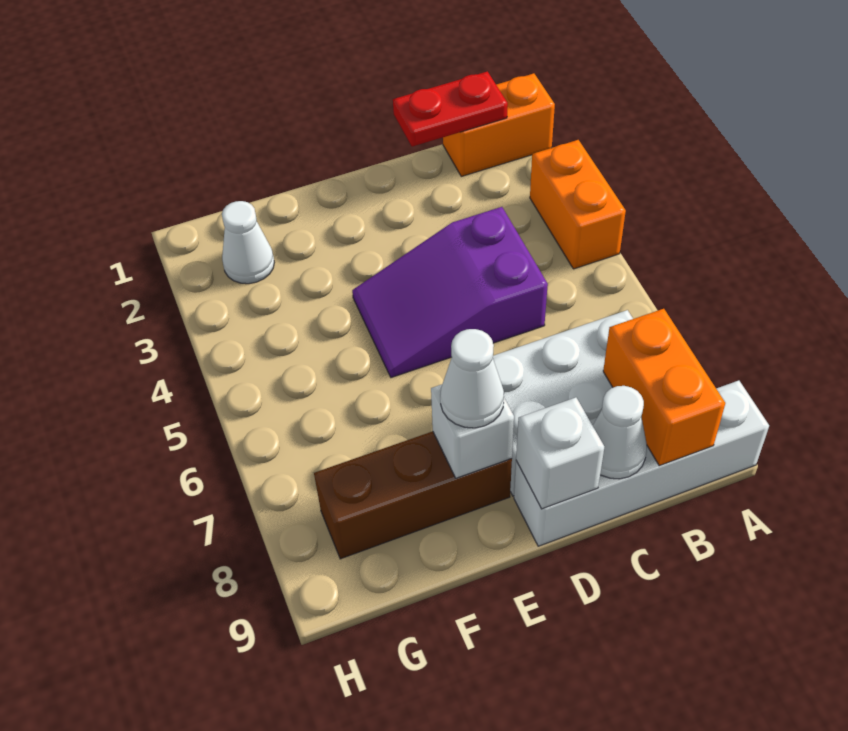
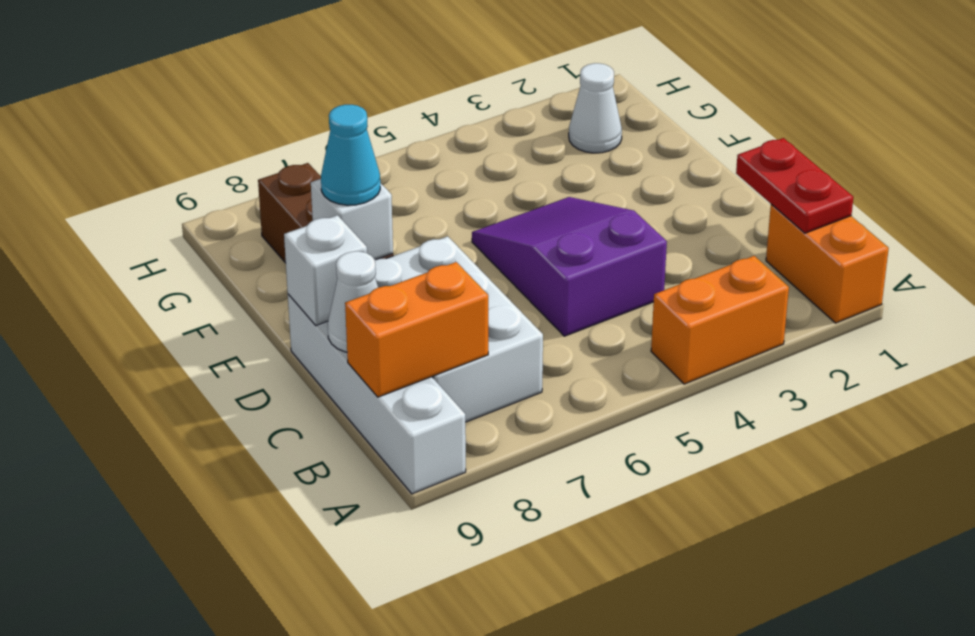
white cone E8 level 3 -> cyan cone E8 level 3

